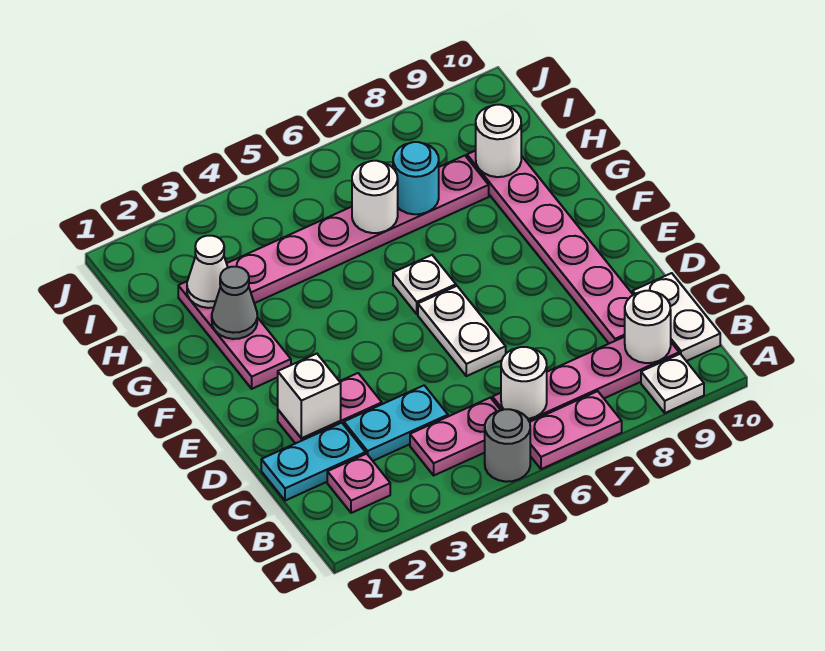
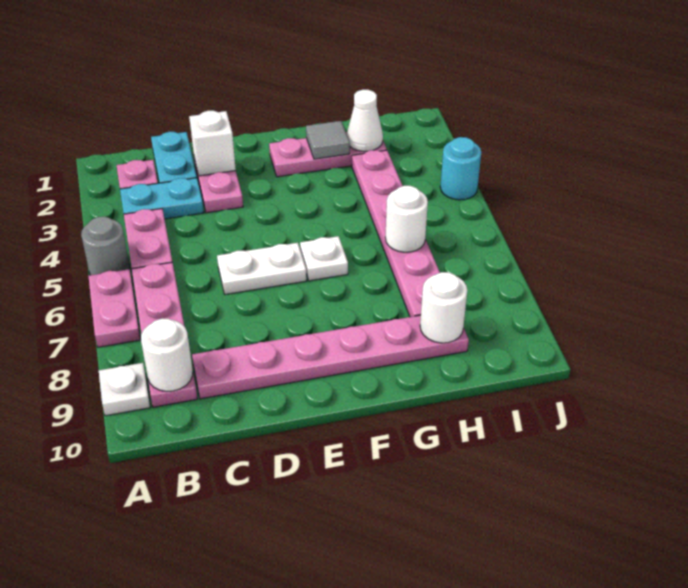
white round brick B6 level 2 -> none
white plate B10:C10 level 1 -> none
cyan plate C3:C4 level 1 -> cyan plate B3:C3 level 1
grey cone G2 level 2 -> grey tile G2 level 2
cyan round brick H7 level 2 -> cyan round brick J4 level 1

